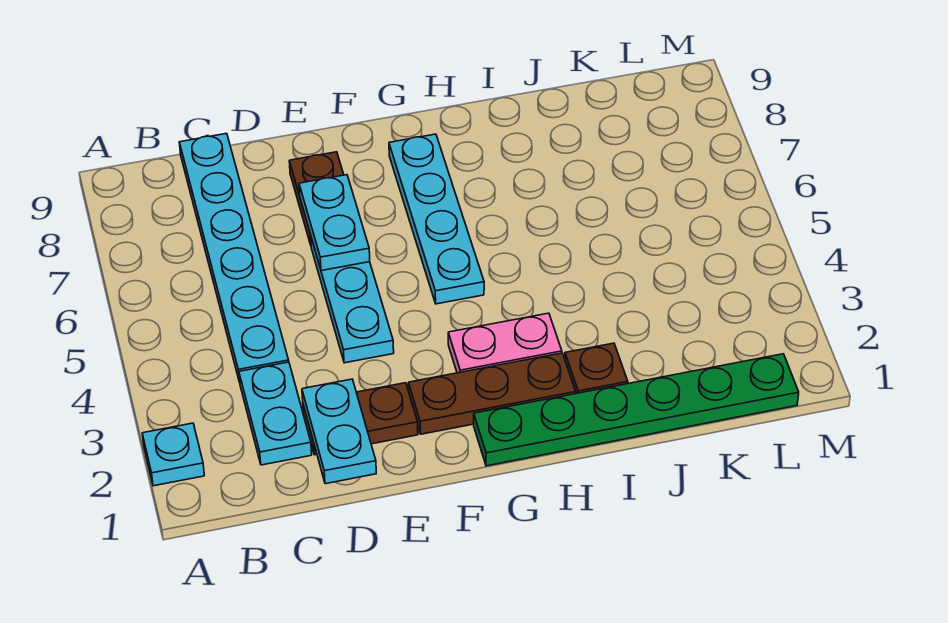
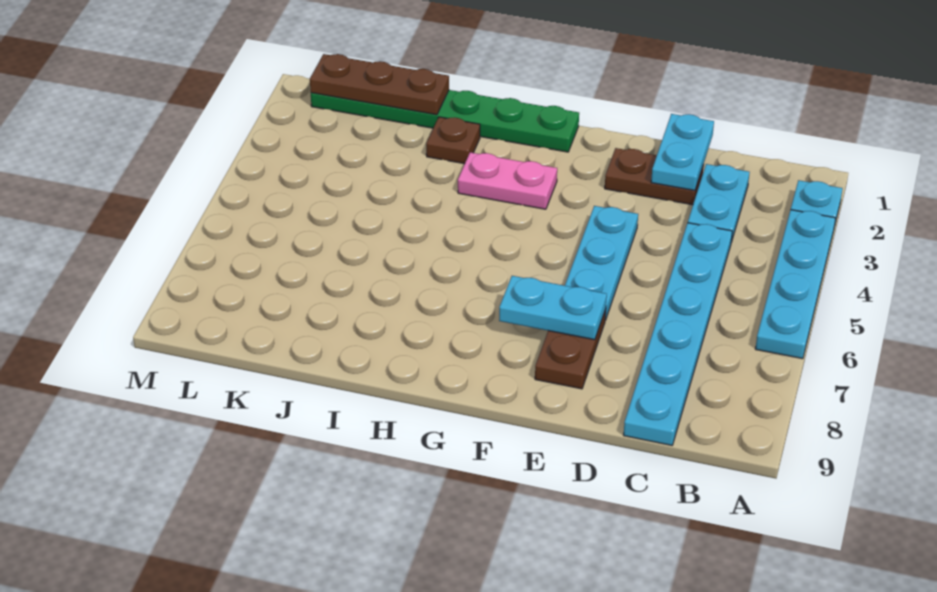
cyan plate E6:E7 level 2 -> cyan plate E7:F7 level 2
brown plate F2:H2 level 1 -> brown plate J1:L1 level 2
cyan plate G5:G8 level 1 -> cyan plate A3:A6 level 1

